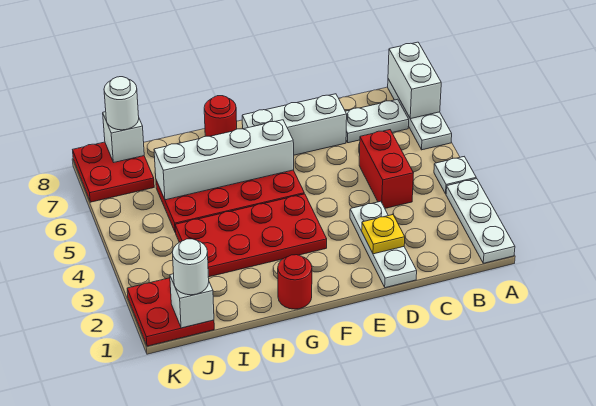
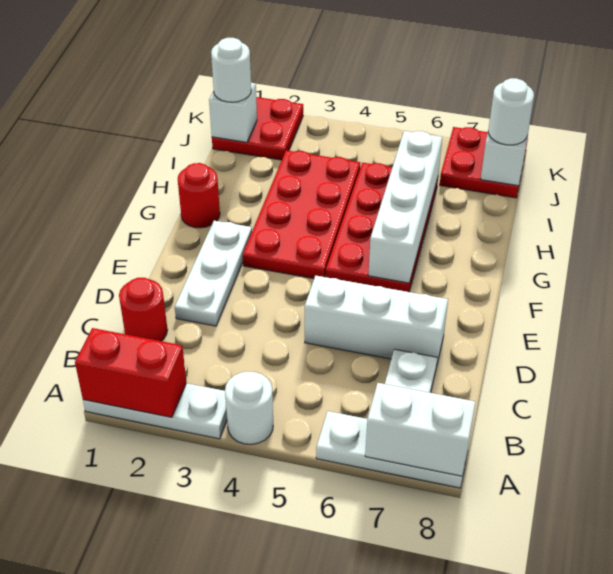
white plate A4 level 1 -> white round brick A4 level 1
red brick C4:C5 level 1 -> red brick A1:A2 level 2
white plate D1:D3 level 1 -> white plate D2:F2 level 1
yellow plate D2 level 2 -> none
white brick D7:F7 level 1 -> white brick D5:D7 level 1
red round brick G8 level 1 -> red round brick C1 level 1

